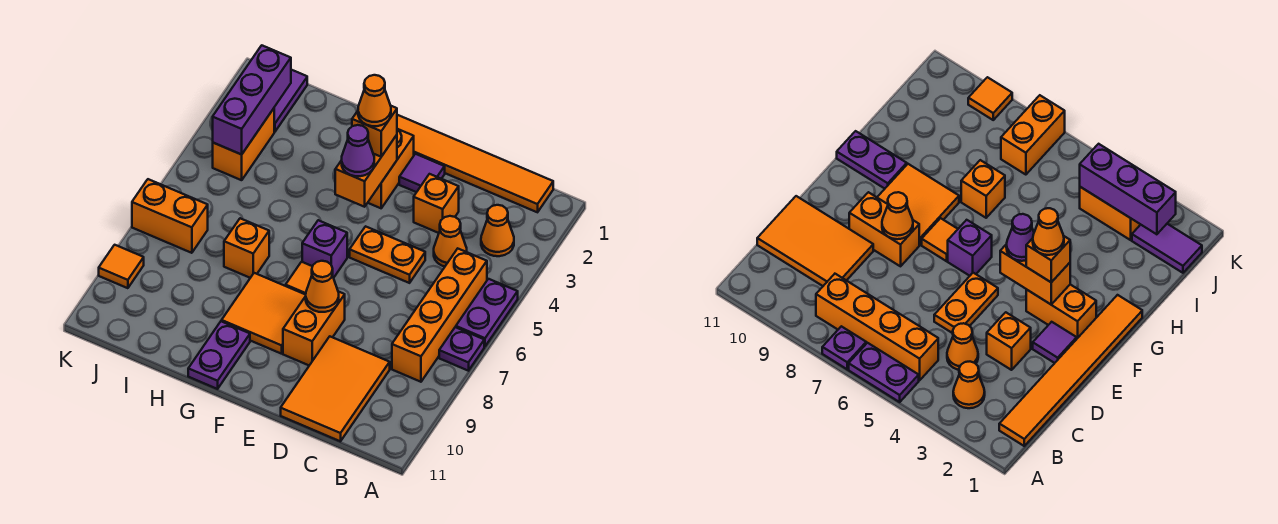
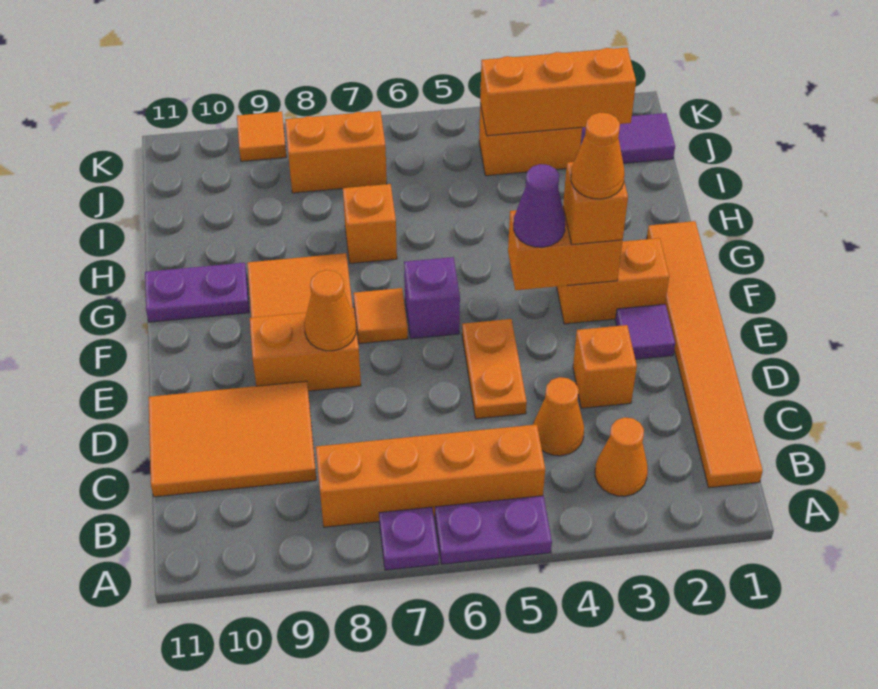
purple brick J2:J4 level 2 -> orange brick J2:J4 level 2
orange brick J7:K7 level 1 -> orange brick J7:J8 level 1

